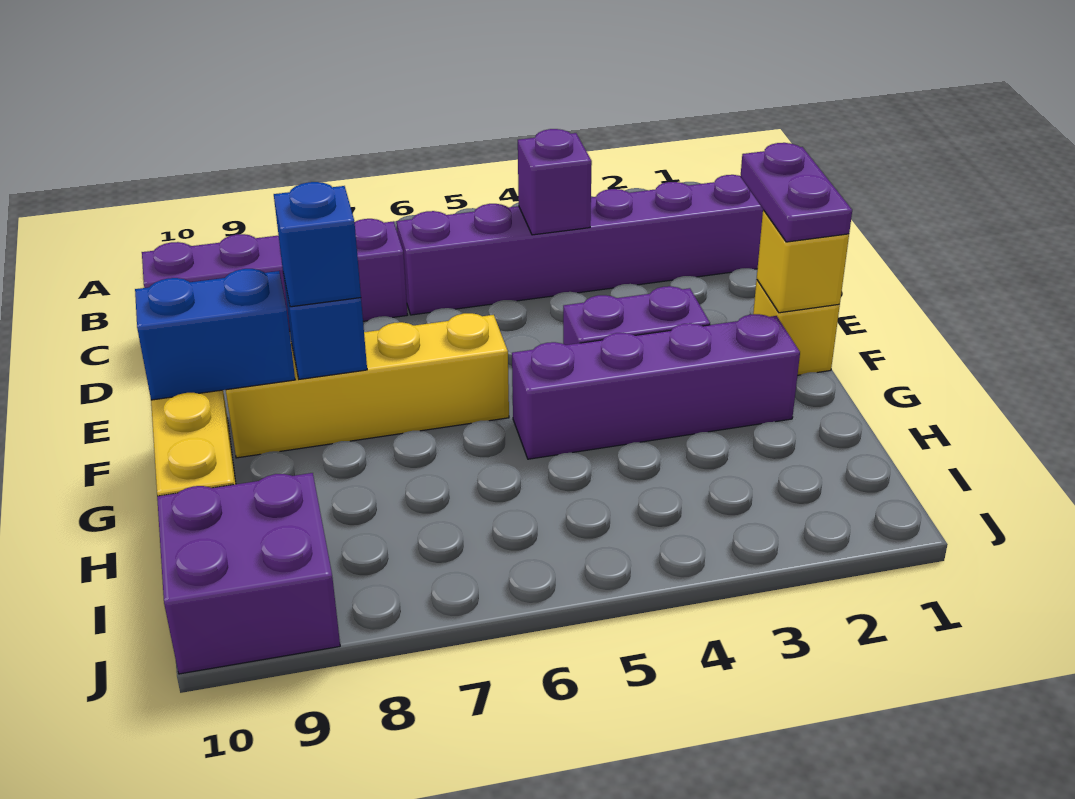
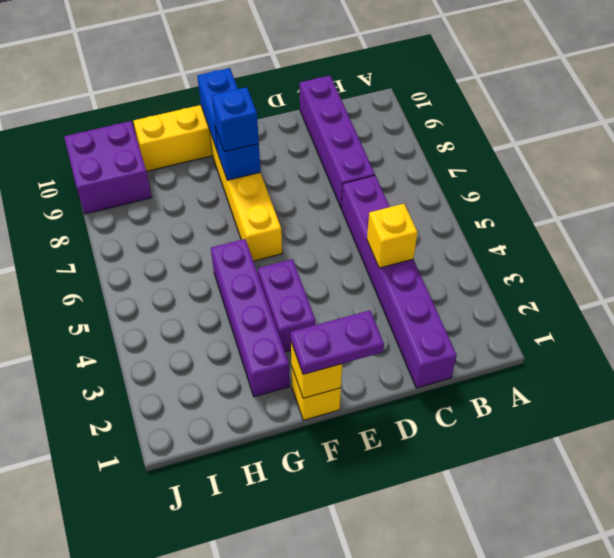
purple brick C4 level 2 -> yellow brick C4 level 2

